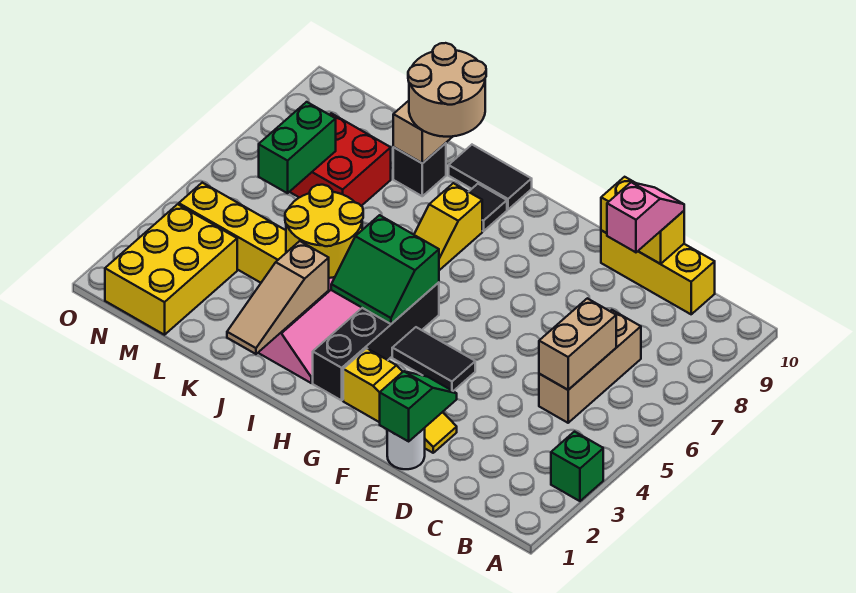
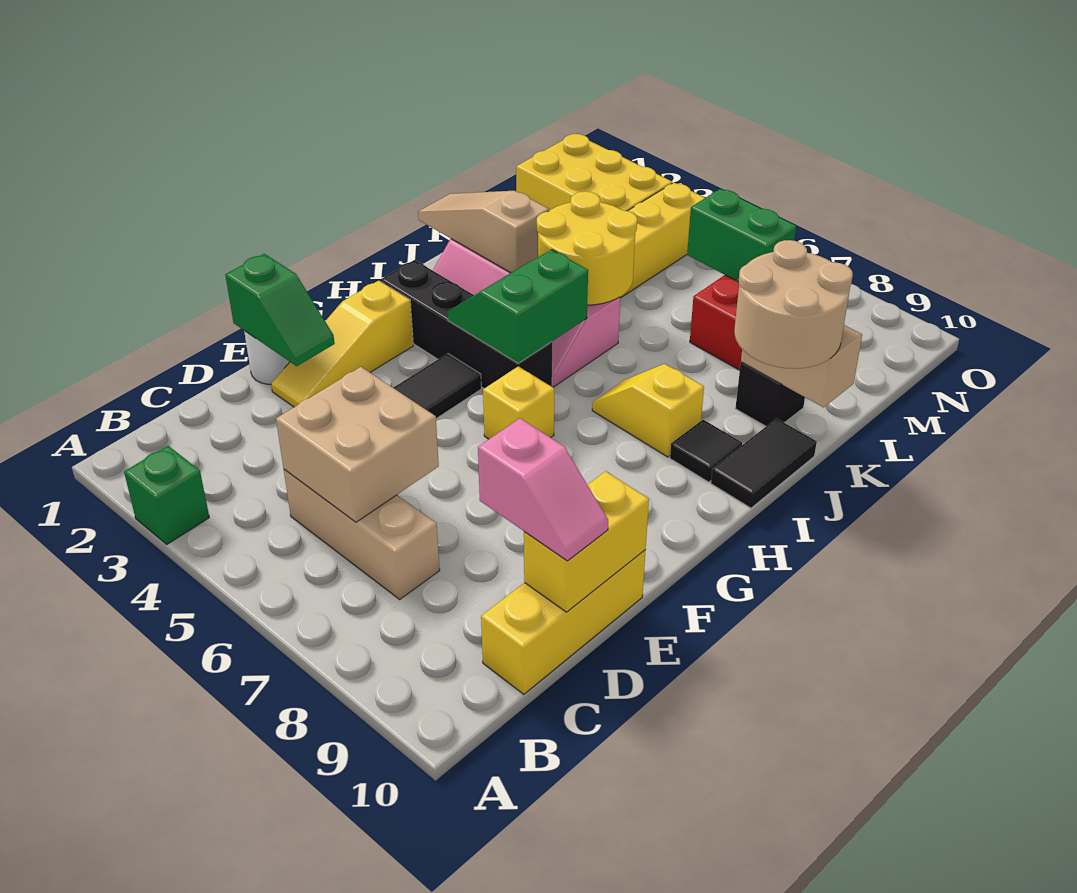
tan brick C5:C6 level 2 -> tan brick C5:D6 level 2
none -> yellow brick G6 level 1

